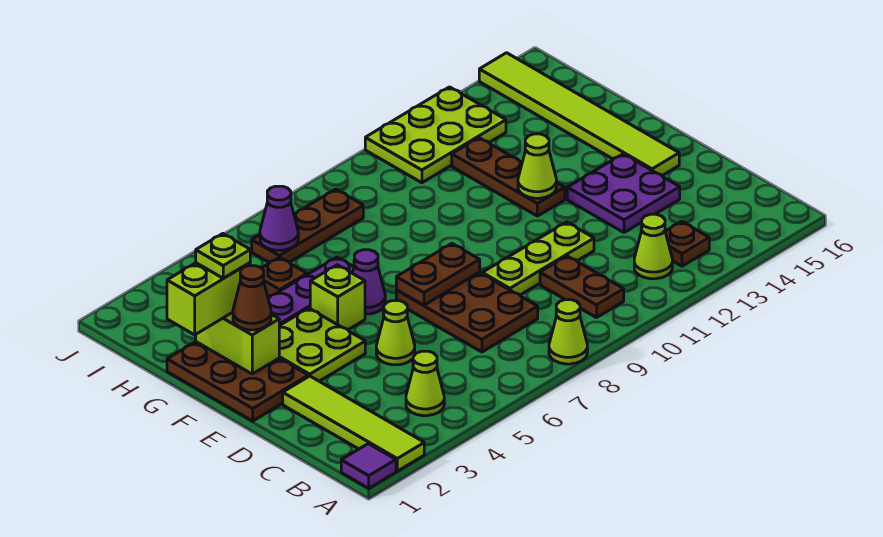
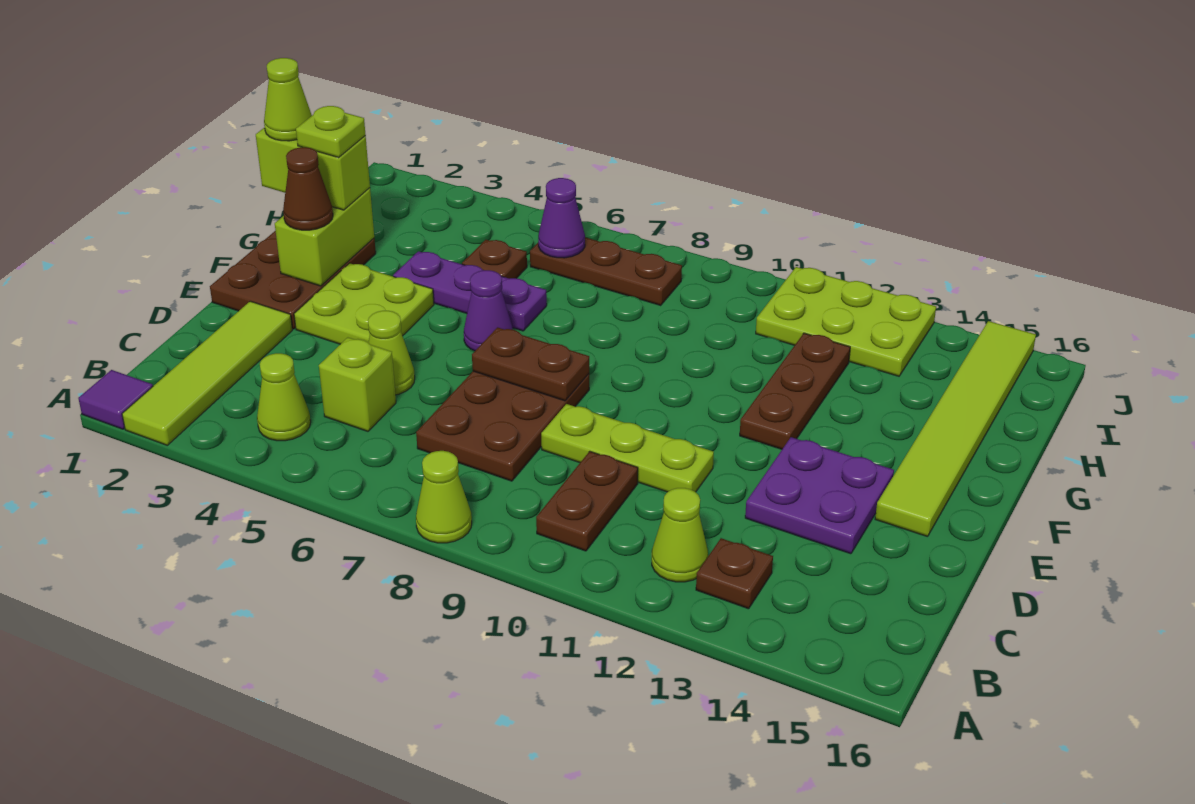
lime brick F5 level 1 -> lime brick C5 level 1
lime cone F12 level 2 -> lime cone G1 level 4

